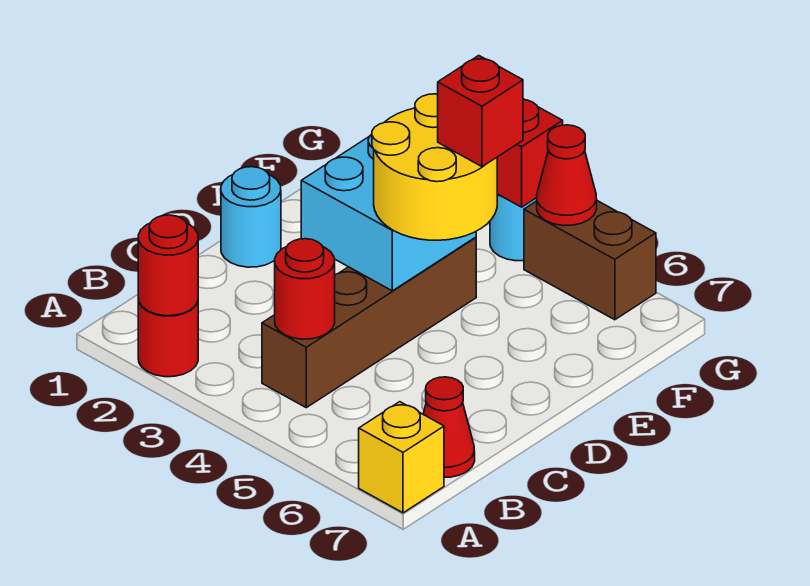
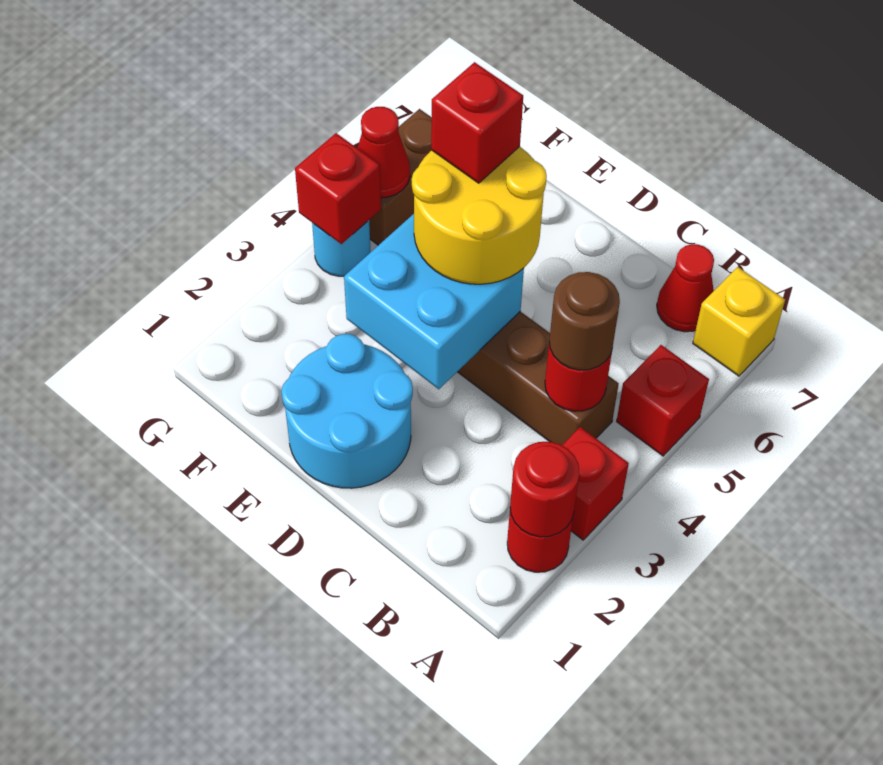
none -> red brick A3 level 1
none -> red brick A5 level 1
none -> brown round brick B4 level 3
cyan round brick D1 level 1 -> cyan round brick D1:E2 level 1

